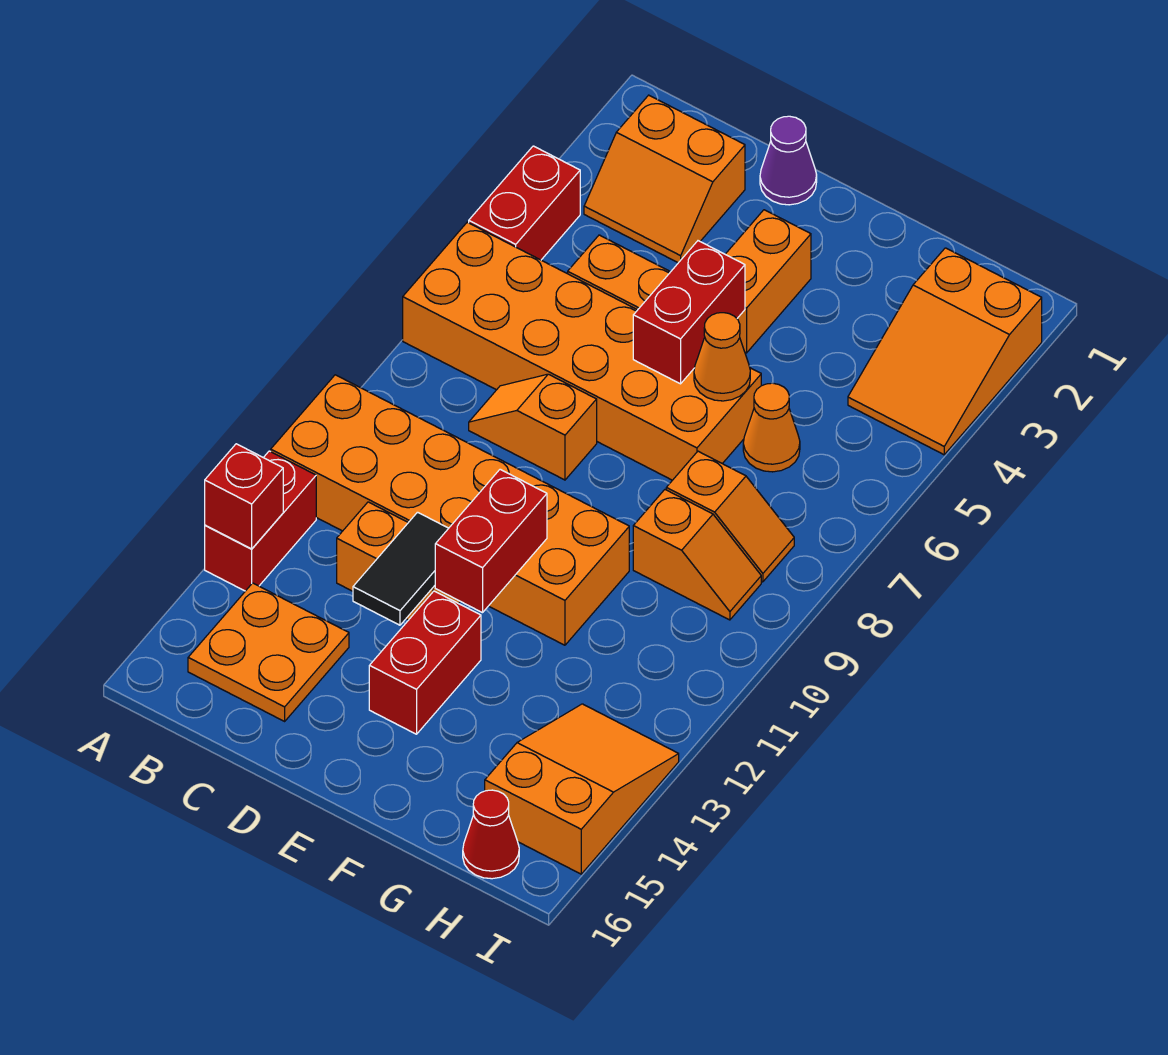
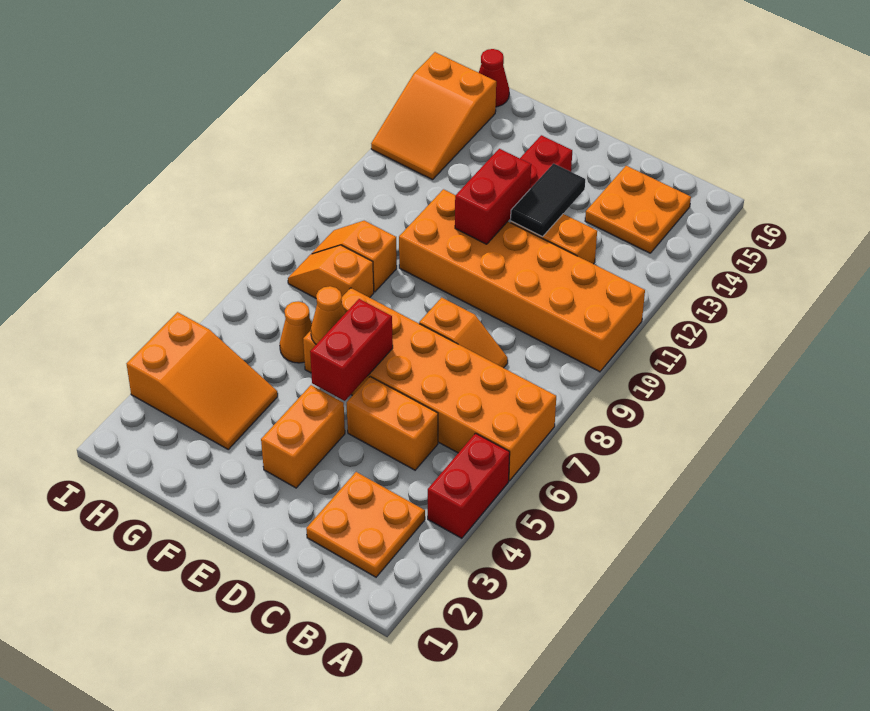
red brick A12:A13 level 1 -> none
red brick A13 level 2 -> none
orange slope B2:C3 level 1 top 2 -> orange plate B2:C3 level 1
purple cone D1 level 1 -> none
orange slope H2:I4 level 1 top 2 -> orange slope G3:I4 level 1 top I

